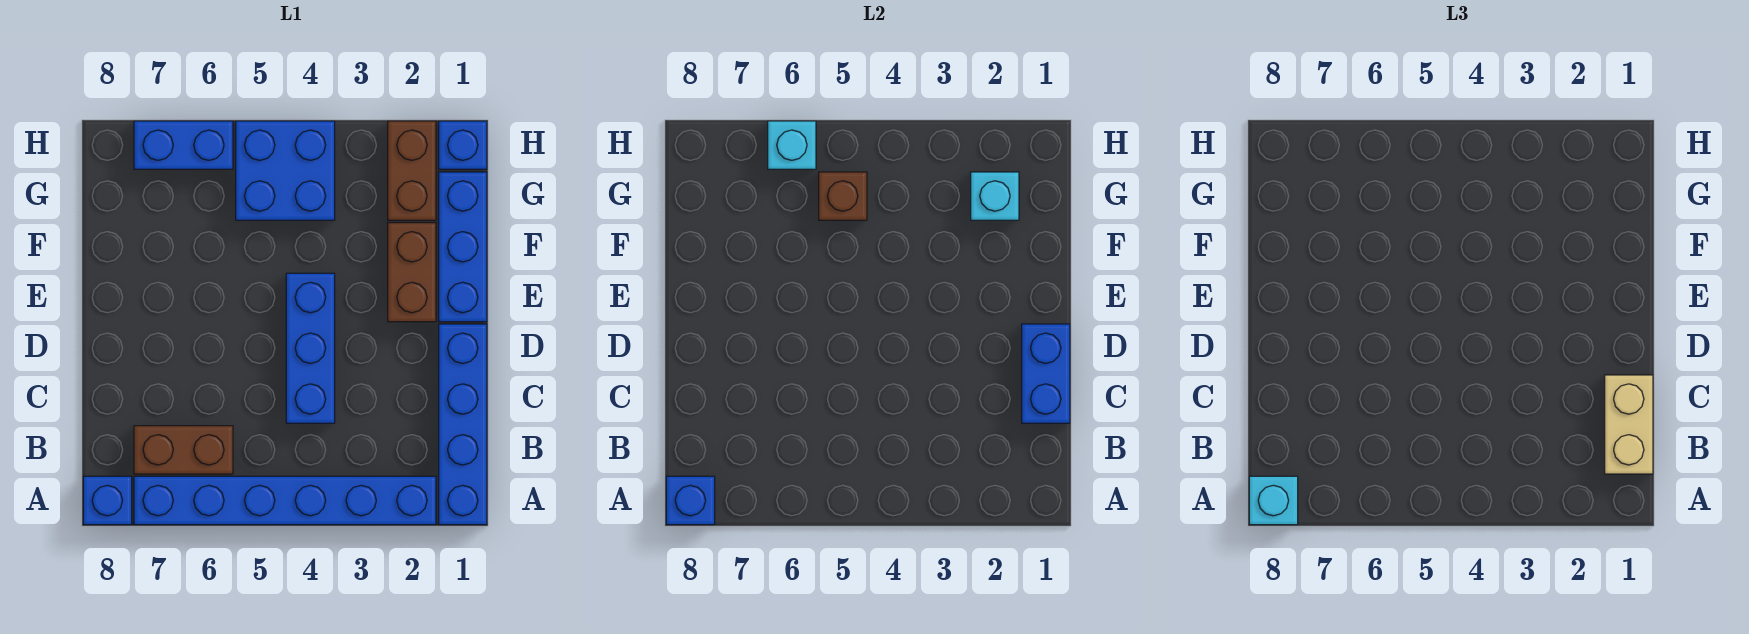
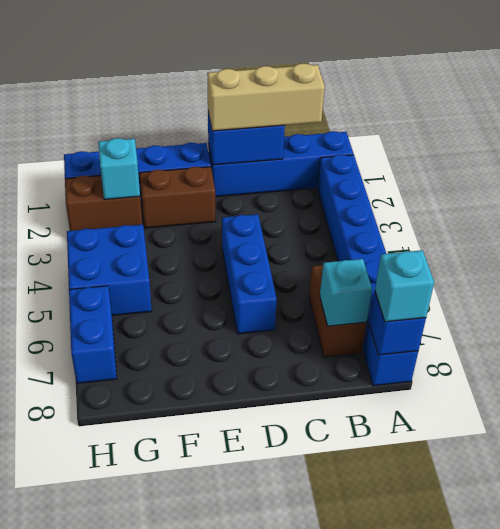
tan brick B1:C1 level 3 -> tan brick B1:D1 level 3
blue brick C4:E4 level 1 -> blue brick D4:D6 level 1
brown brick G5 level 2 -> none
cyan brick H6 level 2 -> cyan brick B7 level 2

